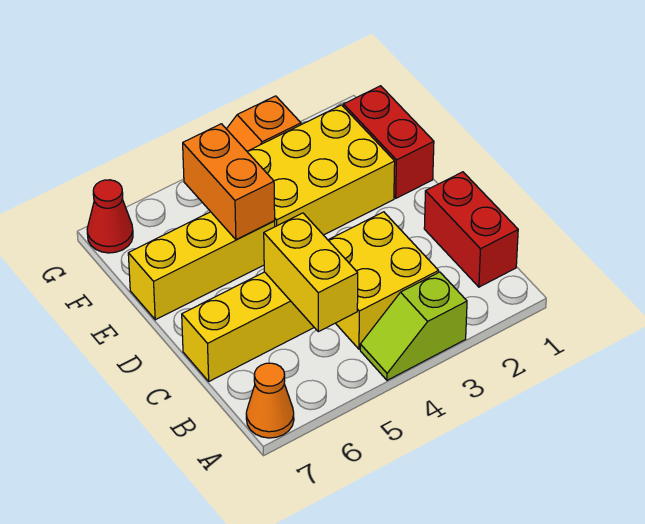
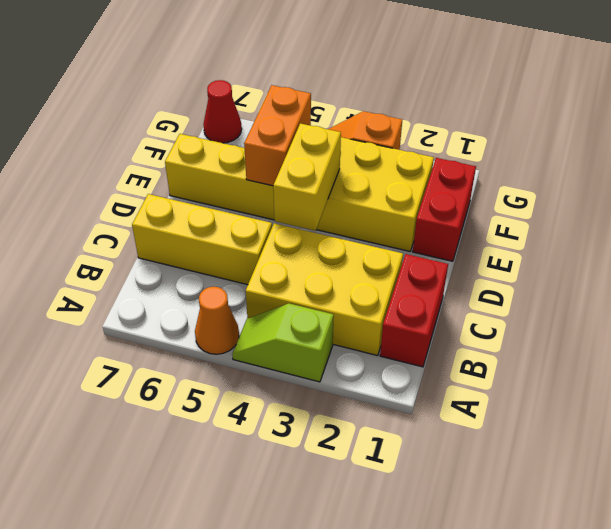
orange cone A7 level 1 -> orange cone A5 level 1
yellow brick B3:C4 level 1 -> yellow brick B2:C4 level 1
yellow brick B5:C5 level 2 -> yellow brick D4:E4 level 2

